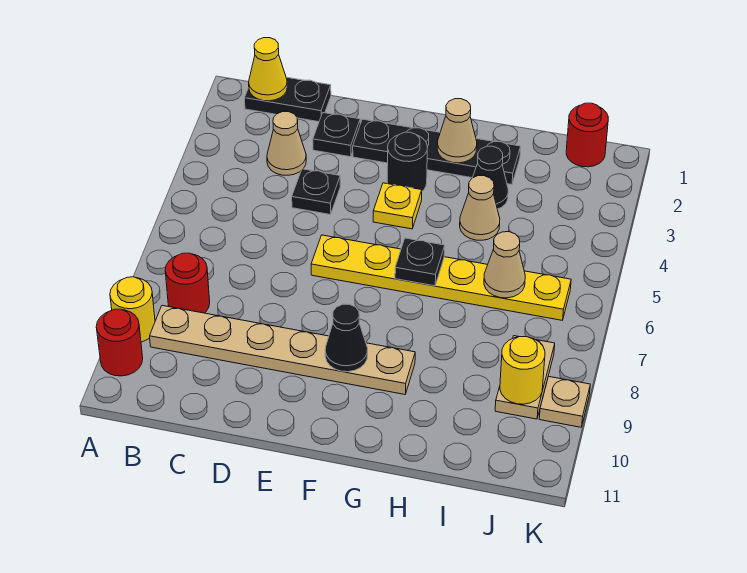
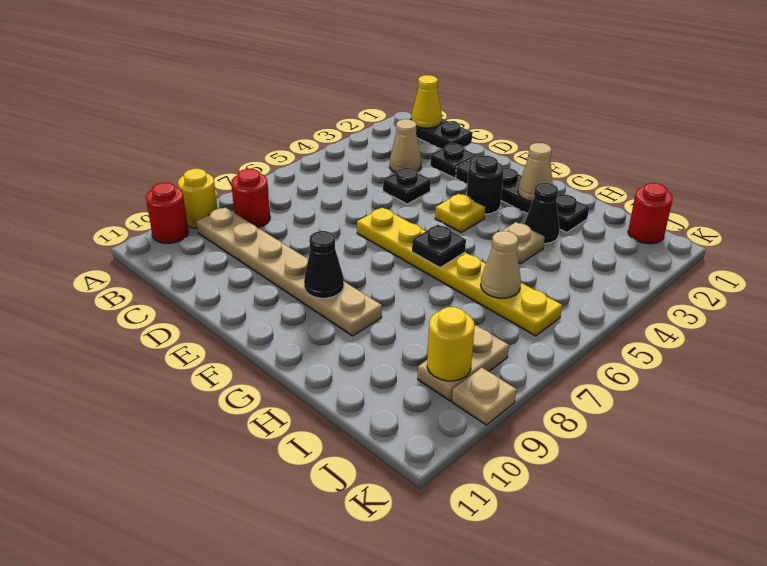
tan cone H4 level 1 -> tan plate H4 level 1

